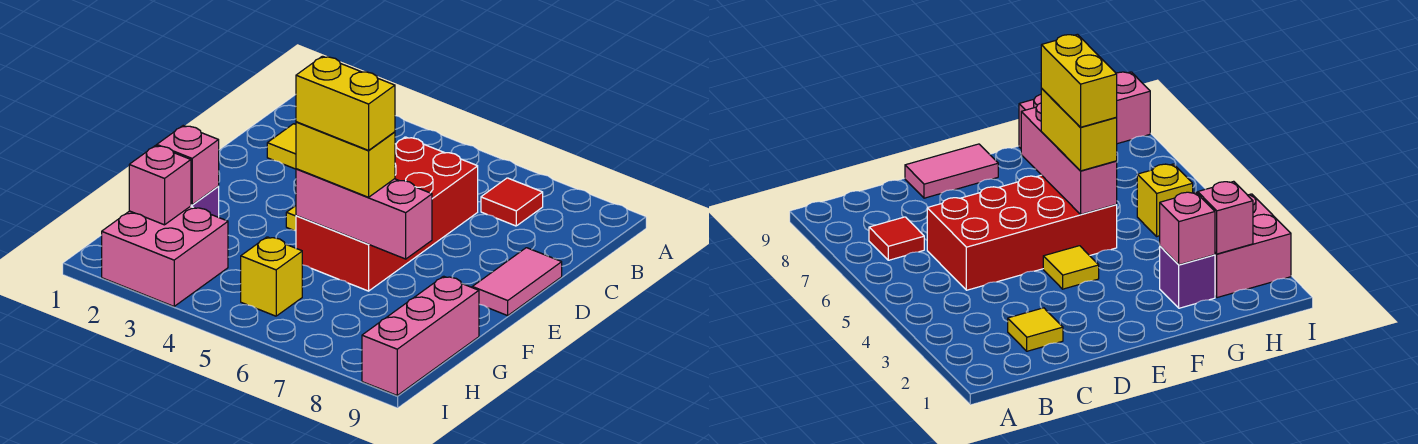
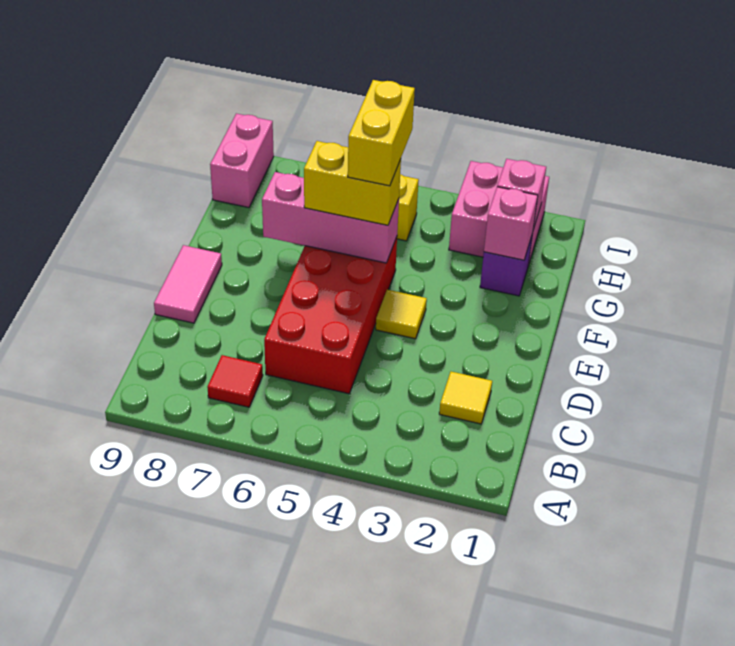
yellow brick F5:F6 level 4 -> yellow brick F5:G5 level 4
pink brick G9:I9 level 1 -> pink brick H9:I9 level 1

